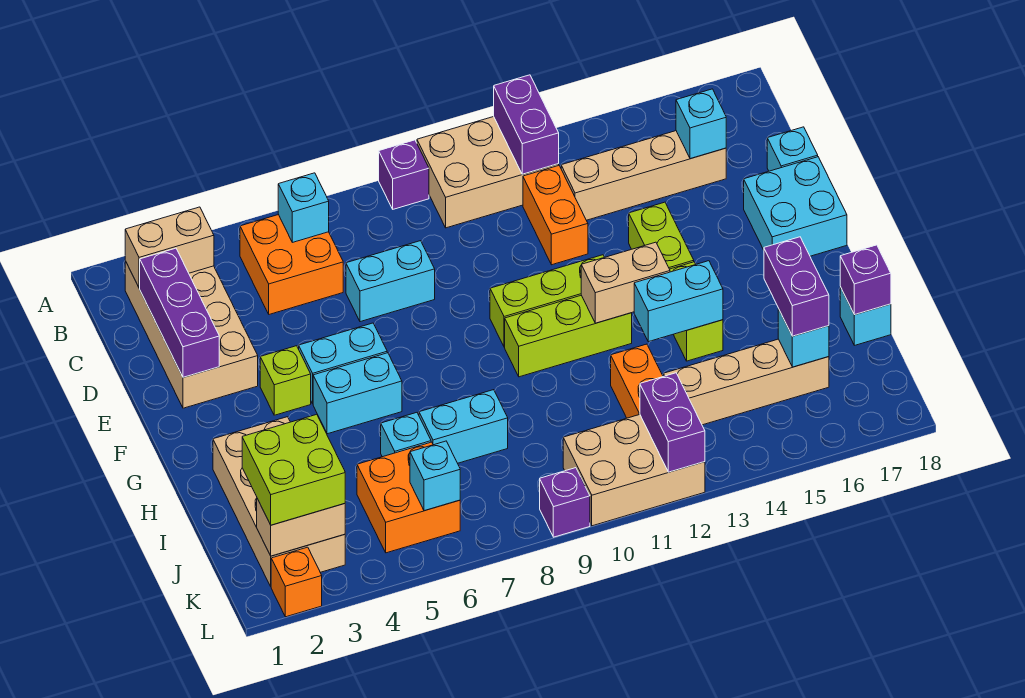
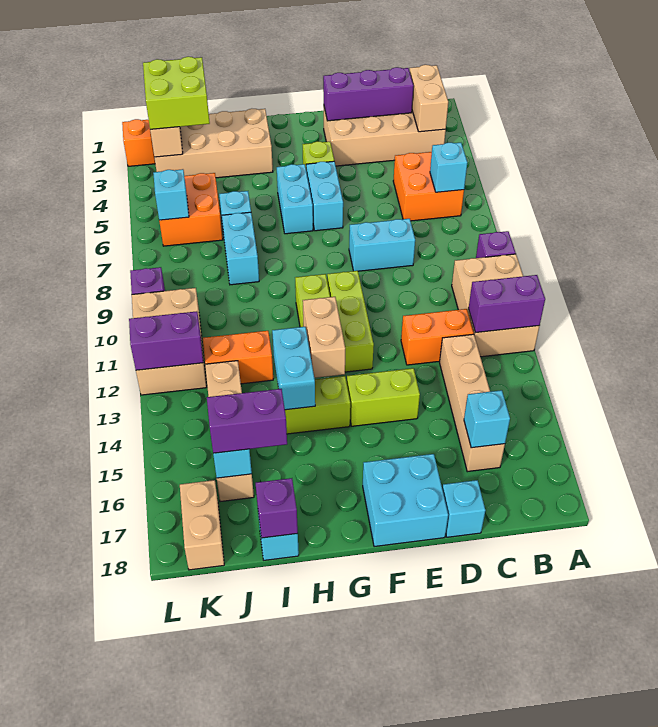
cyan brick D7:D8 level 1 -> cyan brick D8:E8 level 1
none -> tan brick K17:K18 level 1

